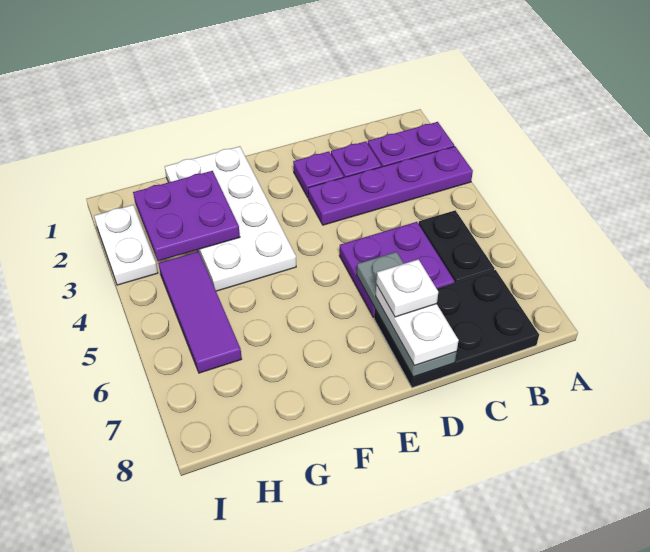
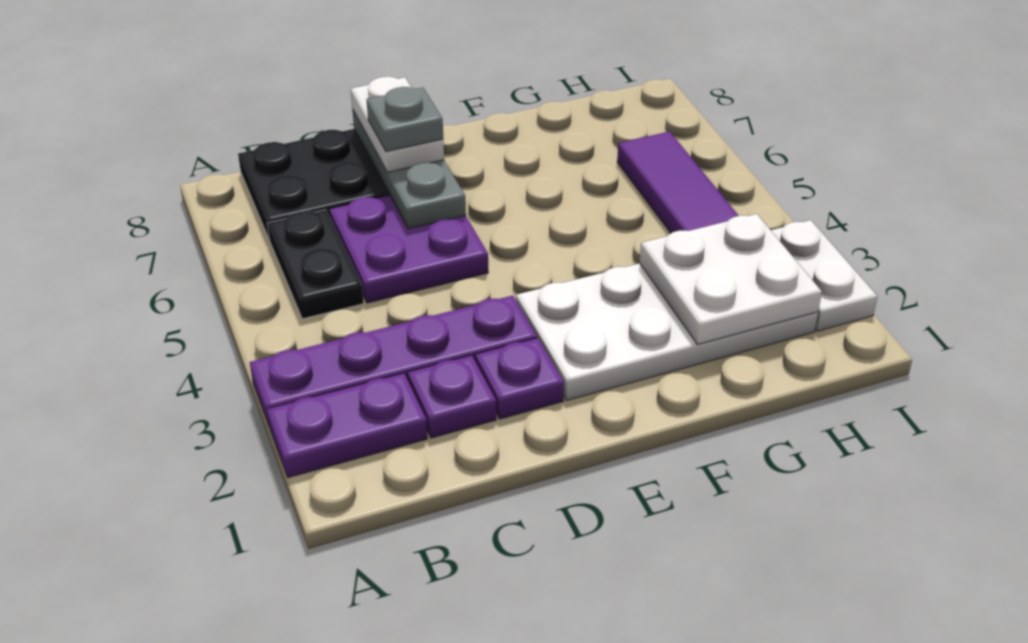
white plate D7 level 4 -> grey plate D7 level 4
white plate F1:G4 level 1 -> white plate E2:H3 level 1
purple plate G2:H3 level 2 -> white plate G2:H3 level 2

